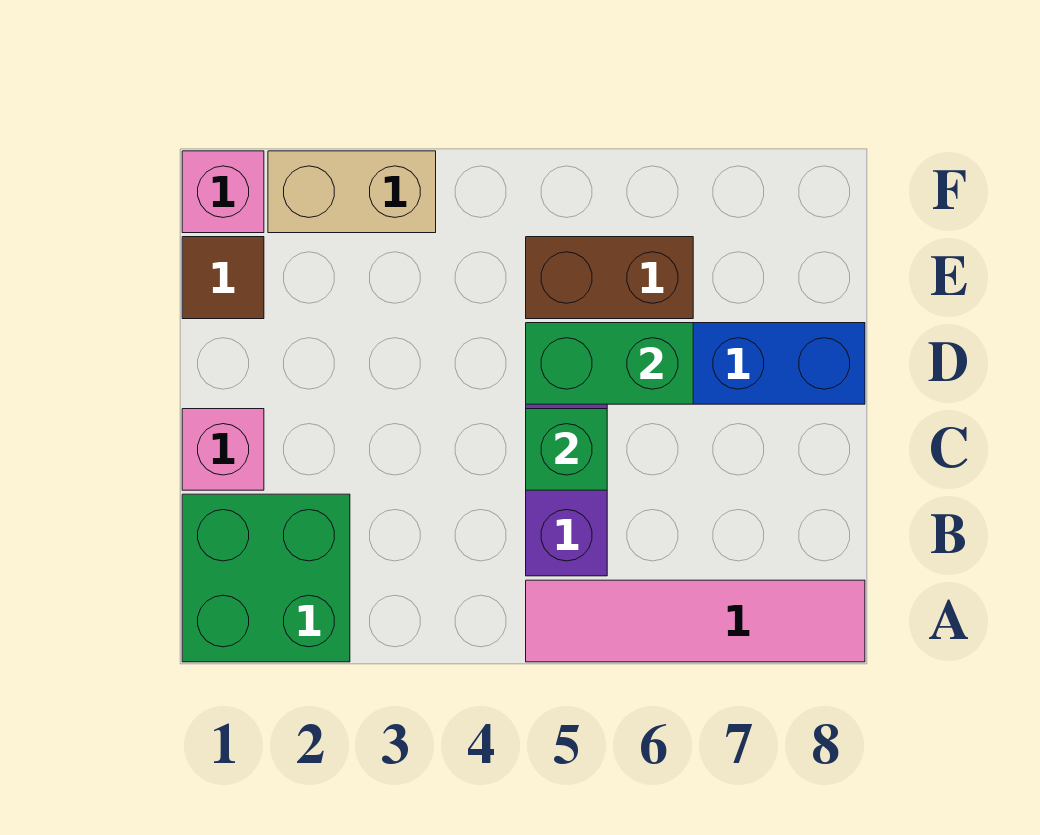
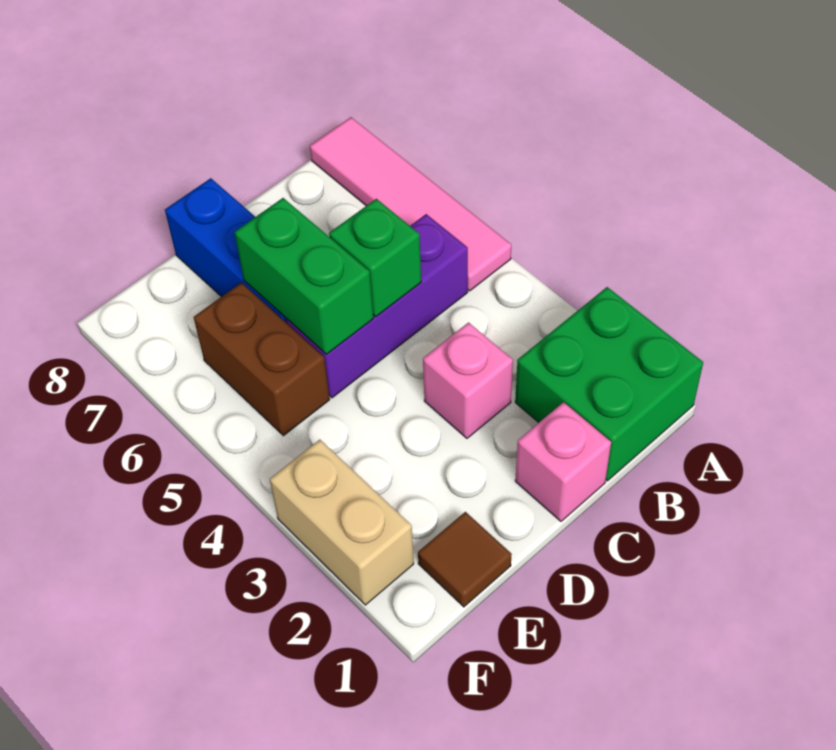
pink brick F1 level 1 -> pink brick C3 level 1

